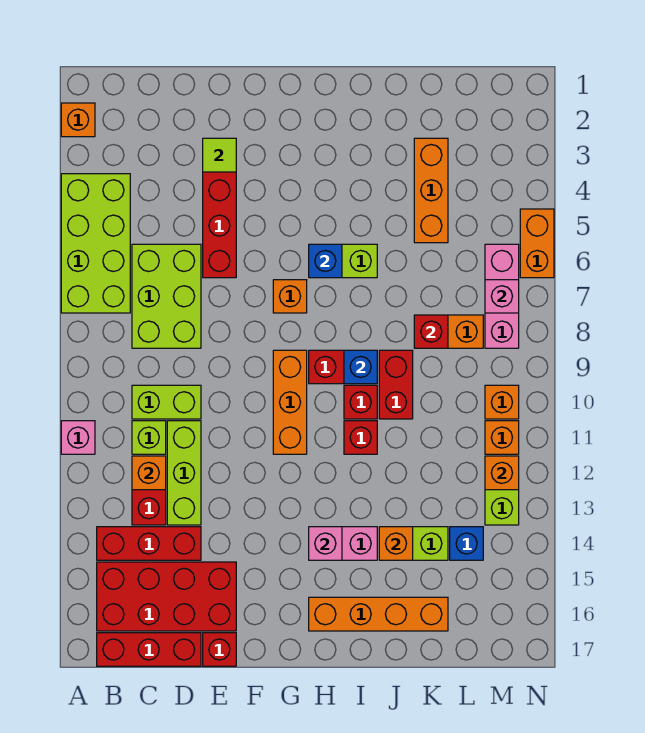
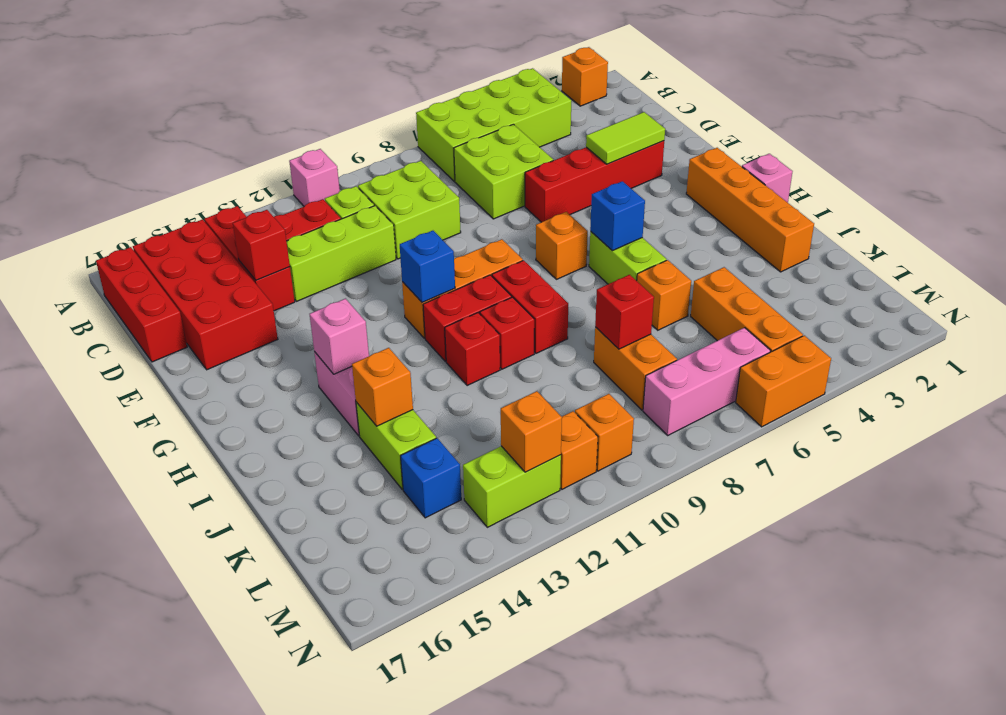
lime brick C6:D8 level 1 -> lime brick C6:D7 level 1
lime brick C10:D10 level 1 -> lime brick C9:D10 level 1
orange brick C12 level 2 -> orange brick J6 level 1
lime tile E3 level 2 -> lime tile E3:E4 level 2
red brick E17 level 1 -> red brick D14 level 2
orange brick H16:K16 level 1 -> orange brick G2:J2 level 1
blue brick I9 level 2 -> blue brick G11 level 2
red brick J9:J10 level 1 -> red brick H10:H11 level 1
orange brick K3:K5 level 1 -> orange brick K5:M5 level 1
pink brick M7 level 2 -> pink brick H1 level 1

